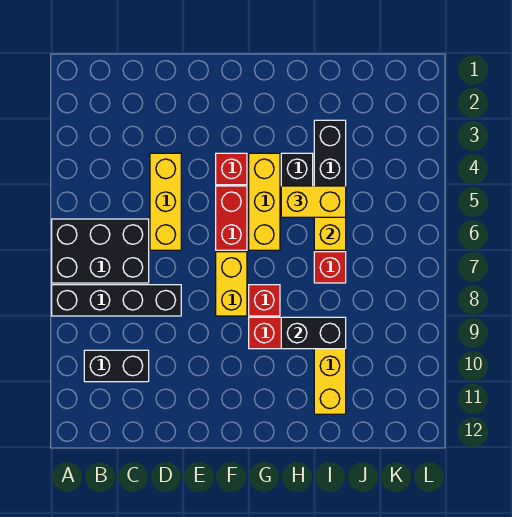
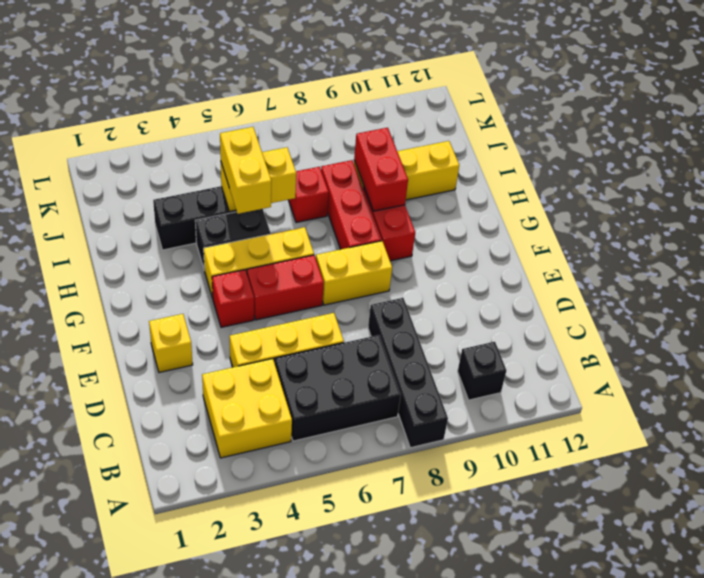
black brick A6:C7 level 1 -> black brick B5:C7 level 1
none -> yellow brick B3:C4 level 1
black brick B10:C10 level 1 -> black brick B10 level 1
none -> yellow brick E2 level 1
red brick G8 level 1 -> red brick G8:I8 level 1
black brick H9:I9 level 2 -> red brick H9:I9 level 2

